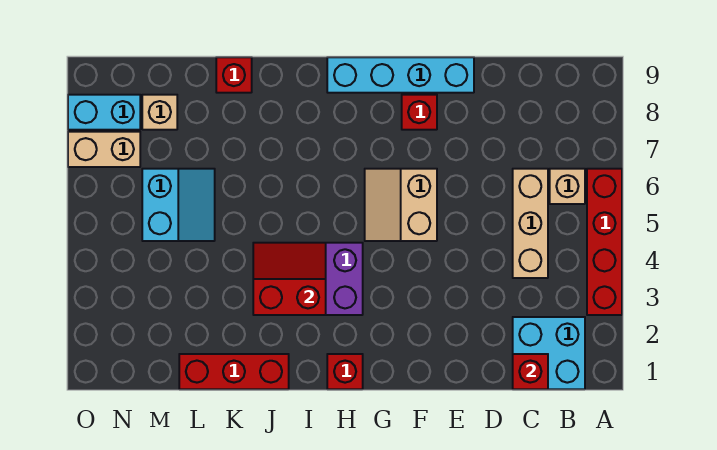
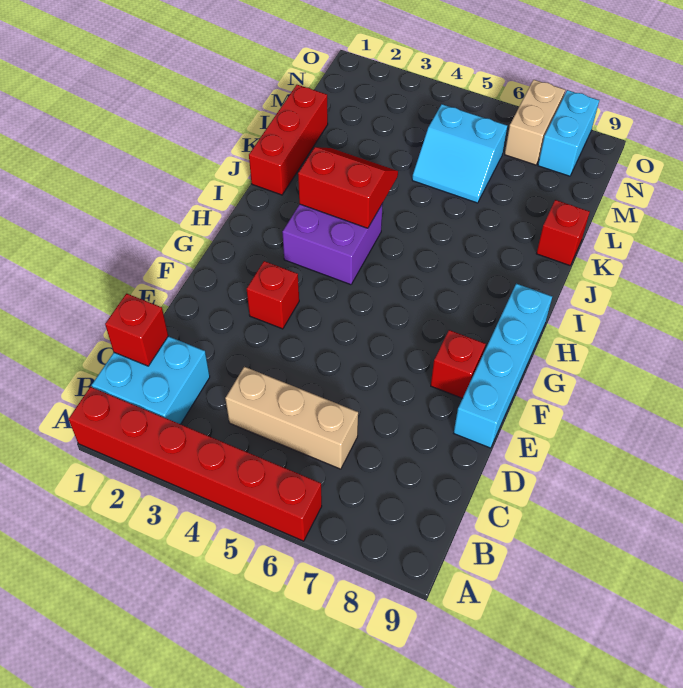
red brick A3:A6 level 1 -> red brick A1:A6 level 1
tan brick B6 level 1 -> none
tan slope F5:G6 level 1 top F -> none
red brick H1 level 1 -> red brick F3 level 1
red slope I3:J4 level 2 top 3 -> red slope I3:J4 level 2 top I
tan brick M8 level 1 -> none

